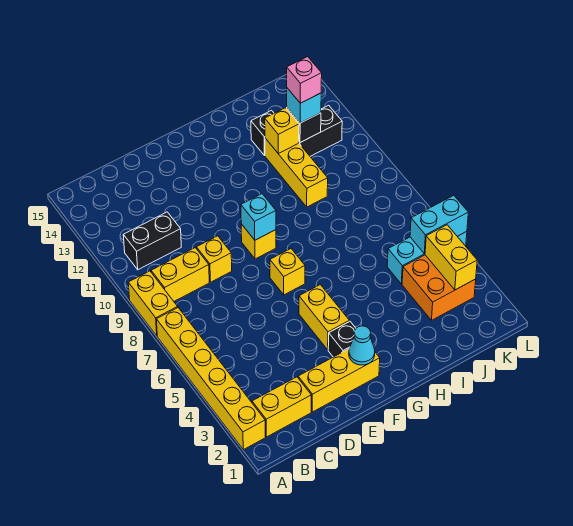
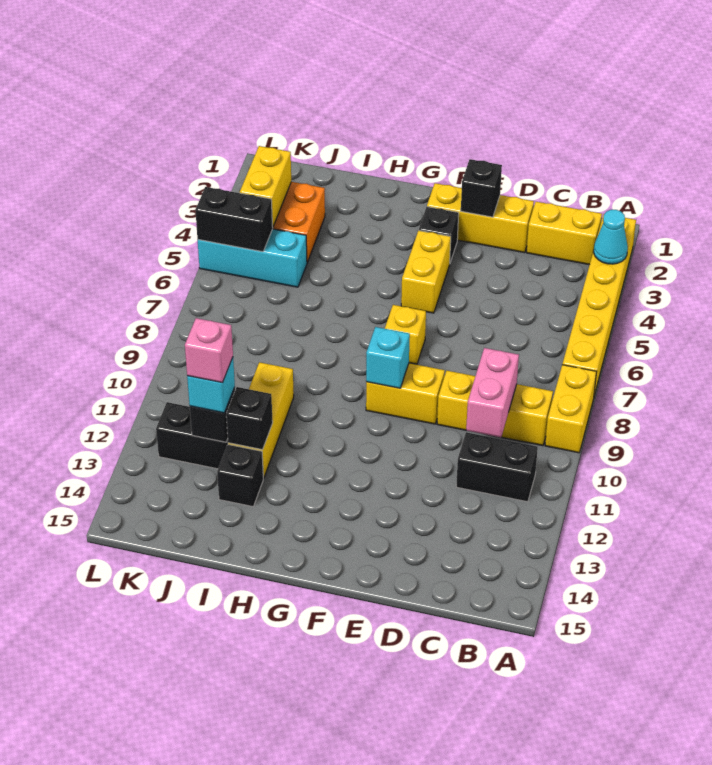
none -> pink brick C9:C10 level 2
none -> black brick E2 level 2
cyan cone F2 level 2 -> cyan cone A3 level 2
yellow brick F9 level 1 -> yellow brick E9:F9 level 1
yellow brick I12 level 2 -> black brick I12 level 2
cyan brick K5:L5 level 2 -> black brick K5:L5 level 2

